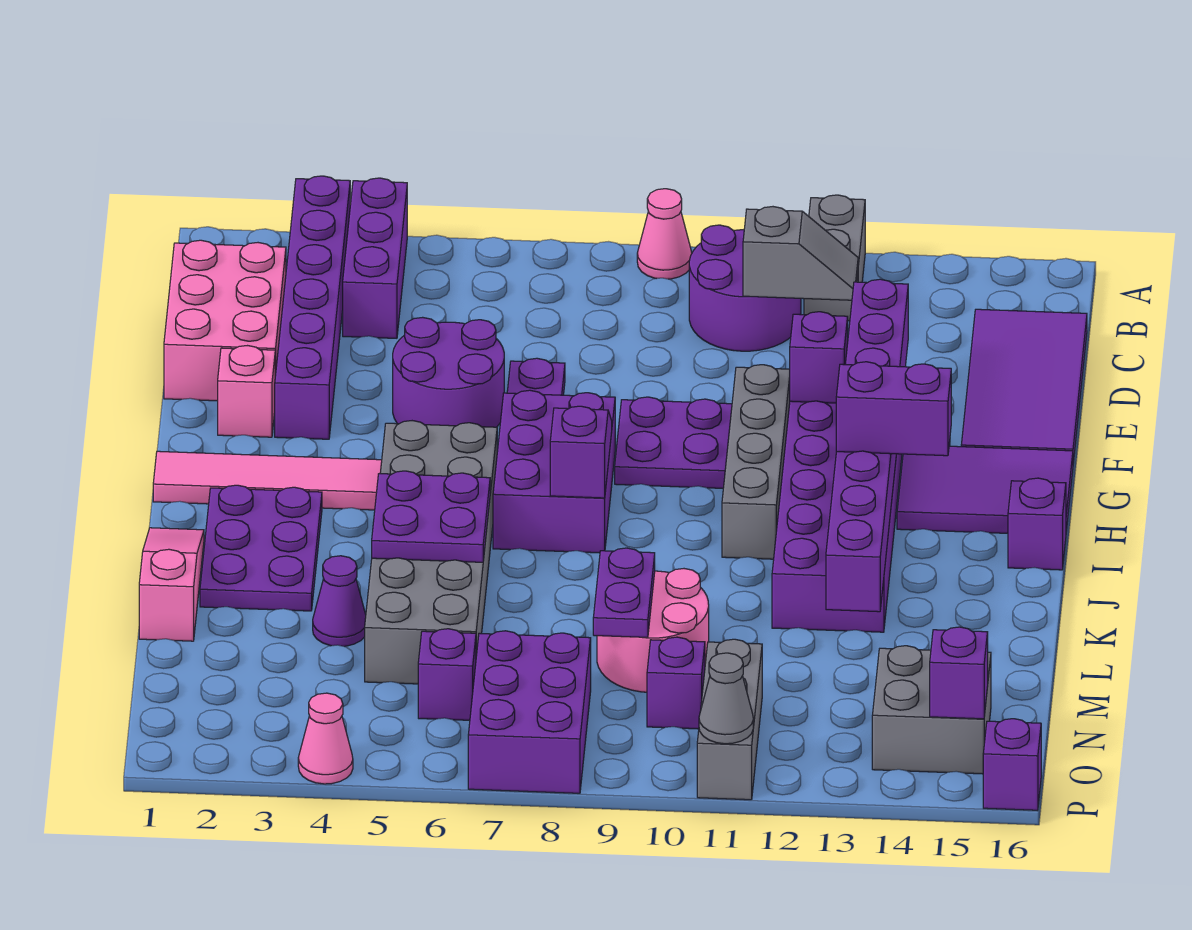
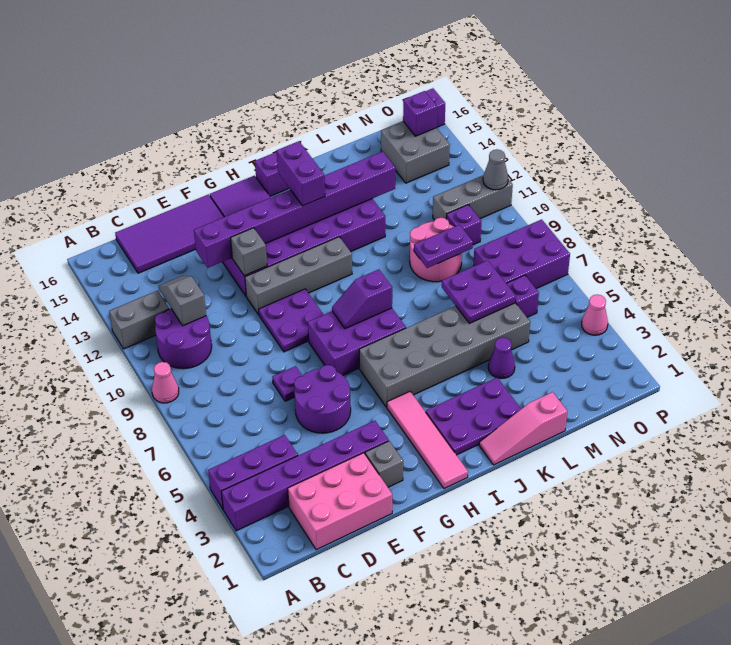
pink brick F2 level 1 -> grey brick F2 level 1
purple brick F12 level 2 -> grey brick F12 level 2
purple plate J5:K6 level 2 -> purple plate L6:M7 level 2

